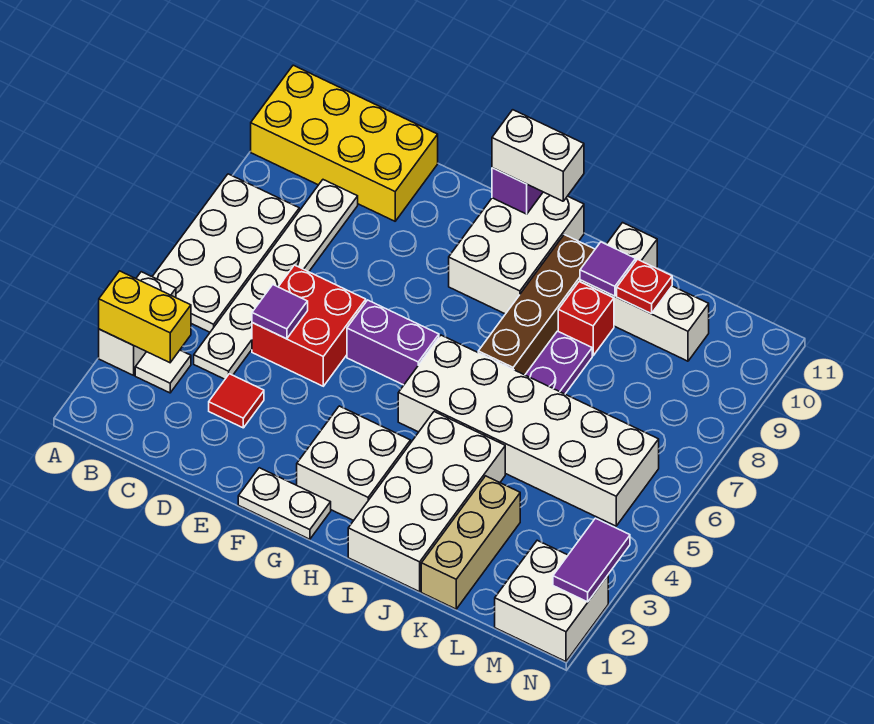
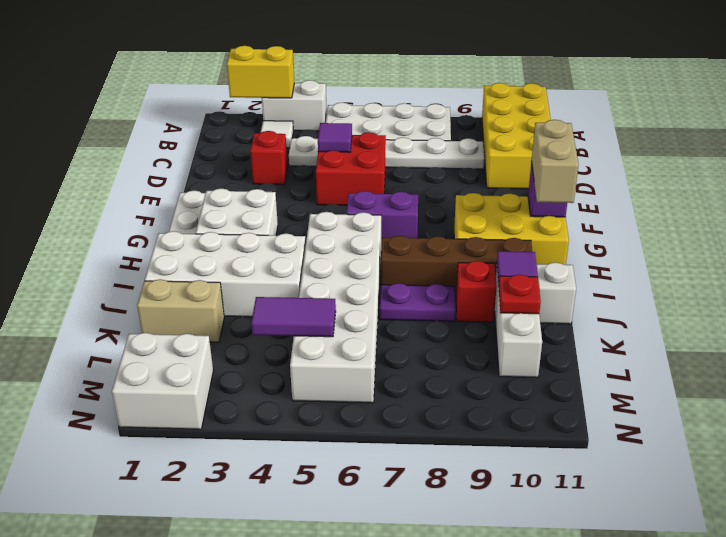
yellow brick A3:B3 level 2 -> yellow brick A2:A3 level 2
red tile D3 level 1 -> red brick D3 level 1
purple brick F6:G6 level 1 -> purple brick G6:G7 level 1
white brick G9:H11 level 1 -> yellow brick G9:H11 level 1
white brick G11:H11 level 3 -> tan brick G11:H11 level 3
tan brick K1:K3 level 1 -> tan brick K1:K2 level 1
purple tile N2:N3 level 2 -> purple tile L4:L5 level 2

